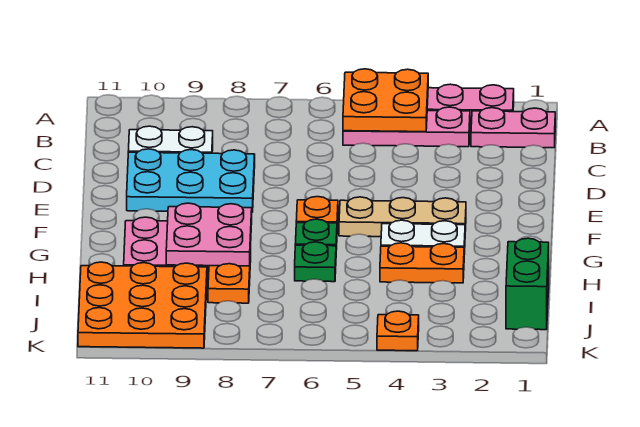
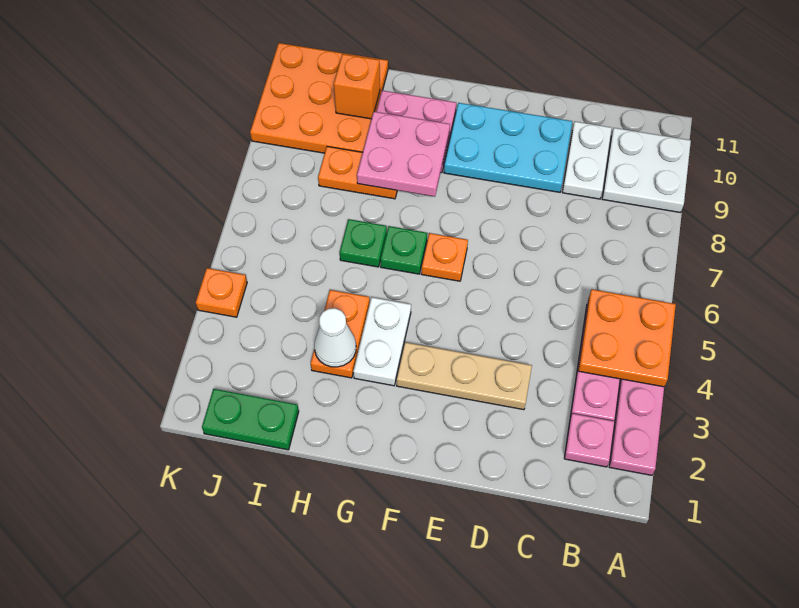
none -> white plate A9:B10 level 1
pink plate B1:B2 level 1 -> pink plate B2 level 1
cyan plate D8:E10 level 1 -> cyan plate D9:F10 level 1
tan plate F3:F5 level 1 -> tan plate D3:F3 level 1
none -> white cone H3 level 2
green brick I1:J1 level 1 -> green plate I1:J1 level 1
none -> orange brick I10 level 2

